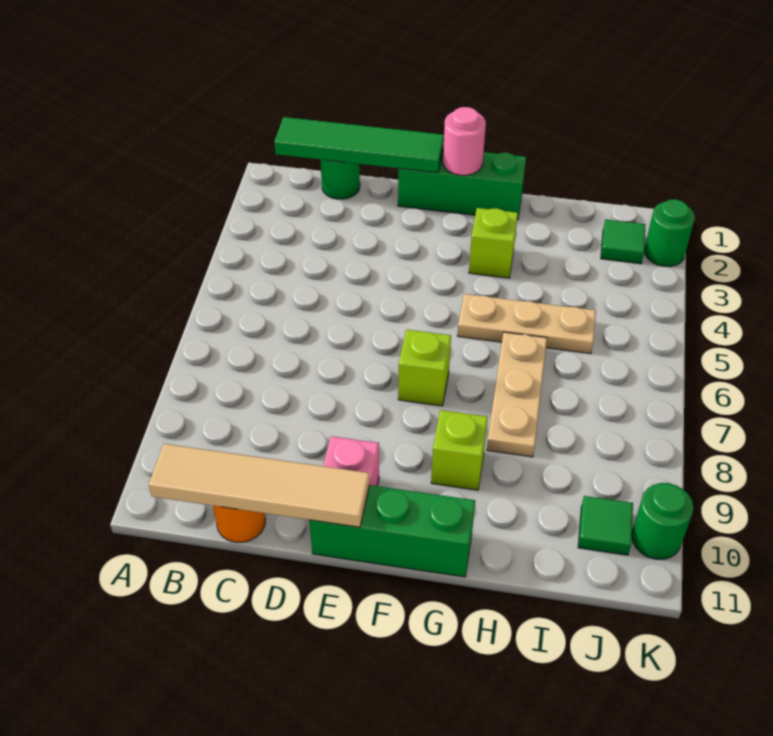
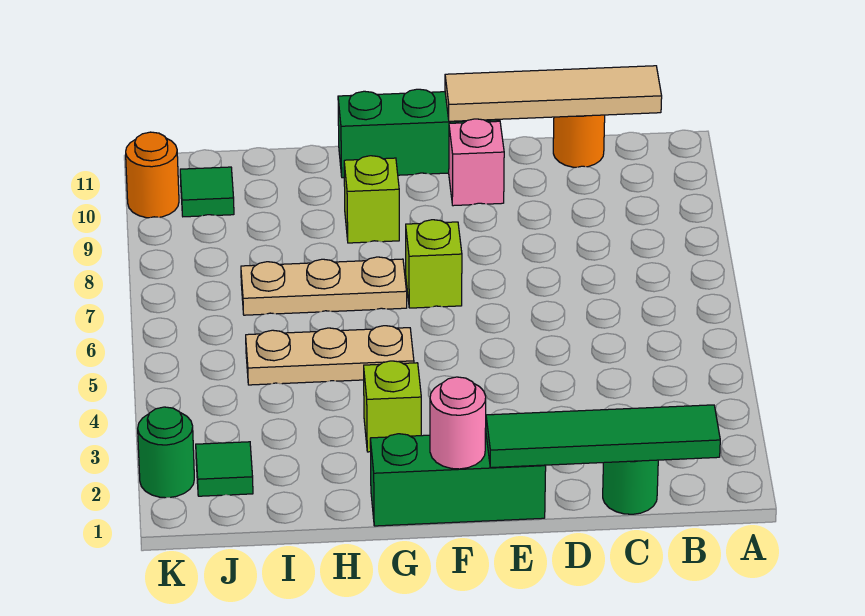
tan plate H6:H8 level 1 -> tan plate G7:I7 level 1
green round brick K10 level 1 -> orange round brick K10 level 1

